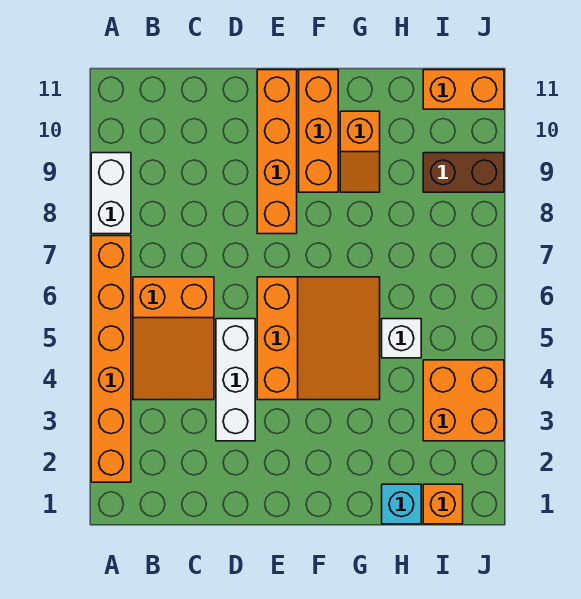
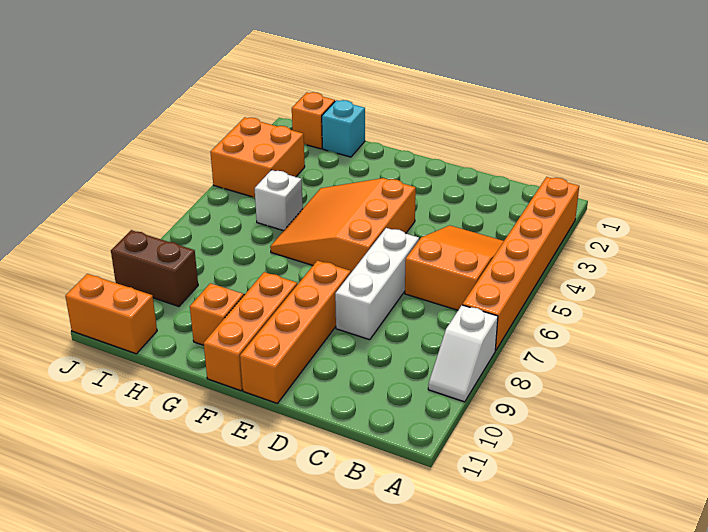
white brick A8:A9 level 1 -> white slope A8:A9 level 1 top 8
white brick D3:D5 level 1 -> white brick D6:D8 level 1

